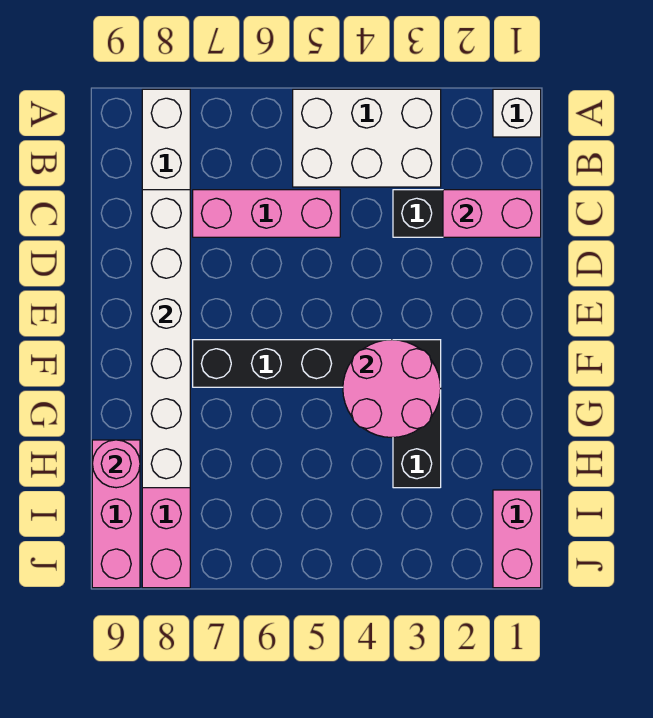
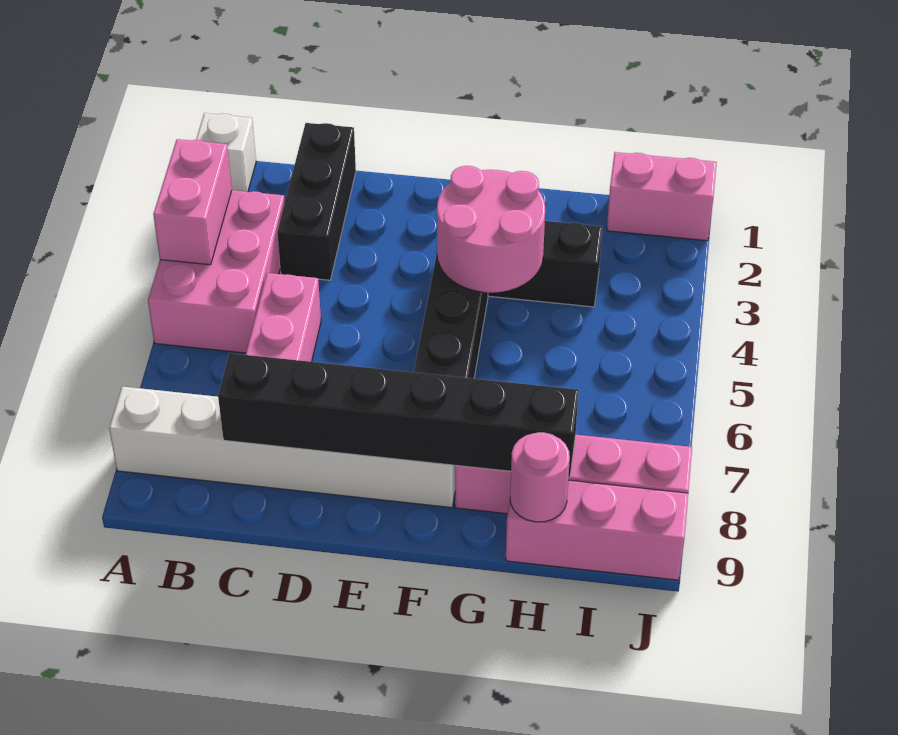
white brick A3:B5 level 1 -> pink brick A3:B5 level 1
pink brick C1:C2 level 2 -> pink brick A3:A4 level 2
white brick C8:H8 level 2 -> black brick C8:H8 level 2

